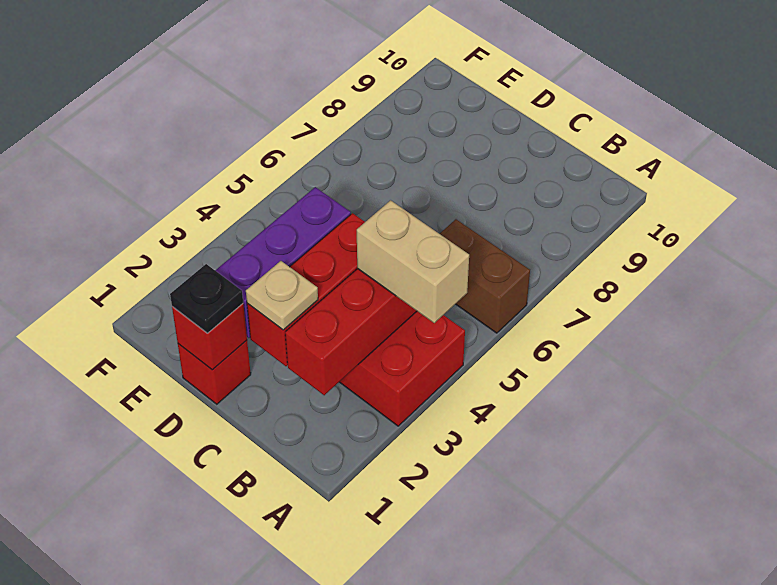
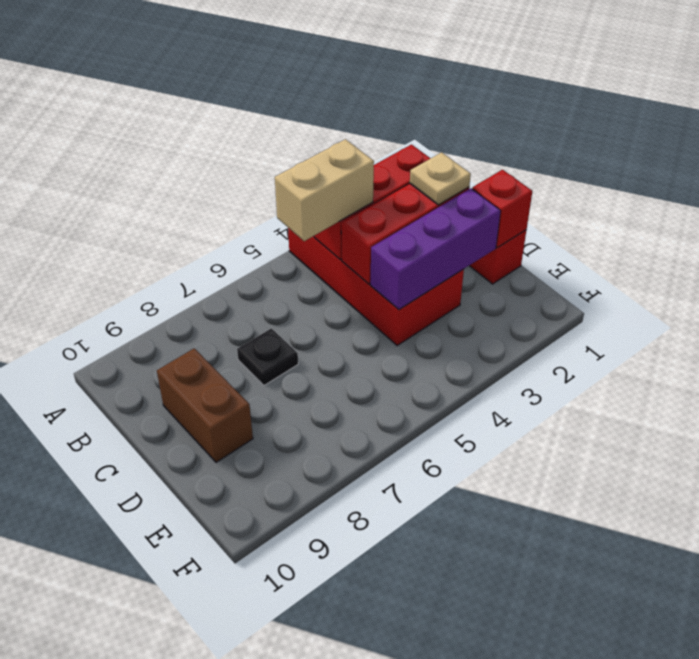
tan brick A4:B4 level 3 -> tan brick B4:B5 level 3
brown brick A6:B6 level 1 -> brown brick C9:D9 level 1
black plate D1 level 3 -> black plate C7 level 1

